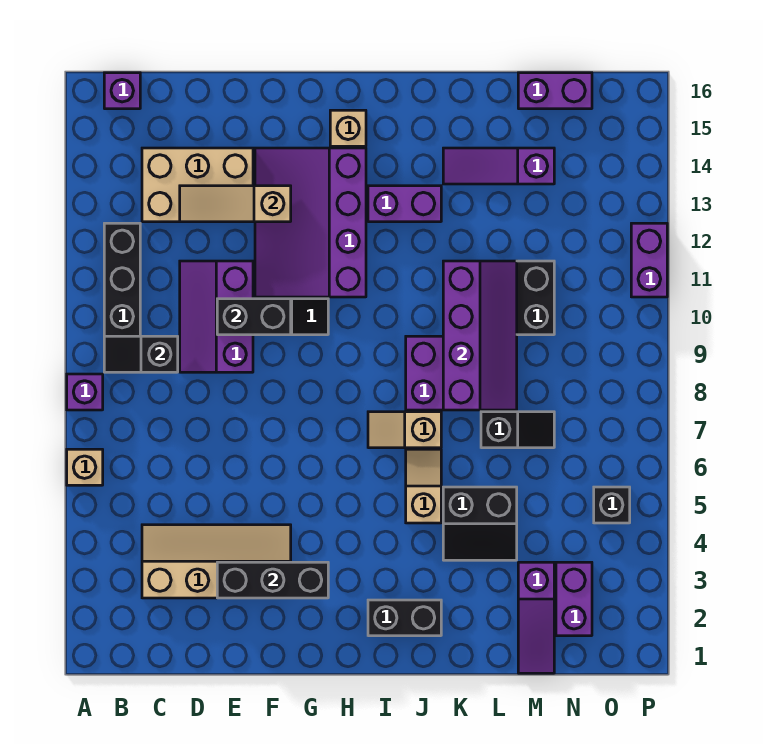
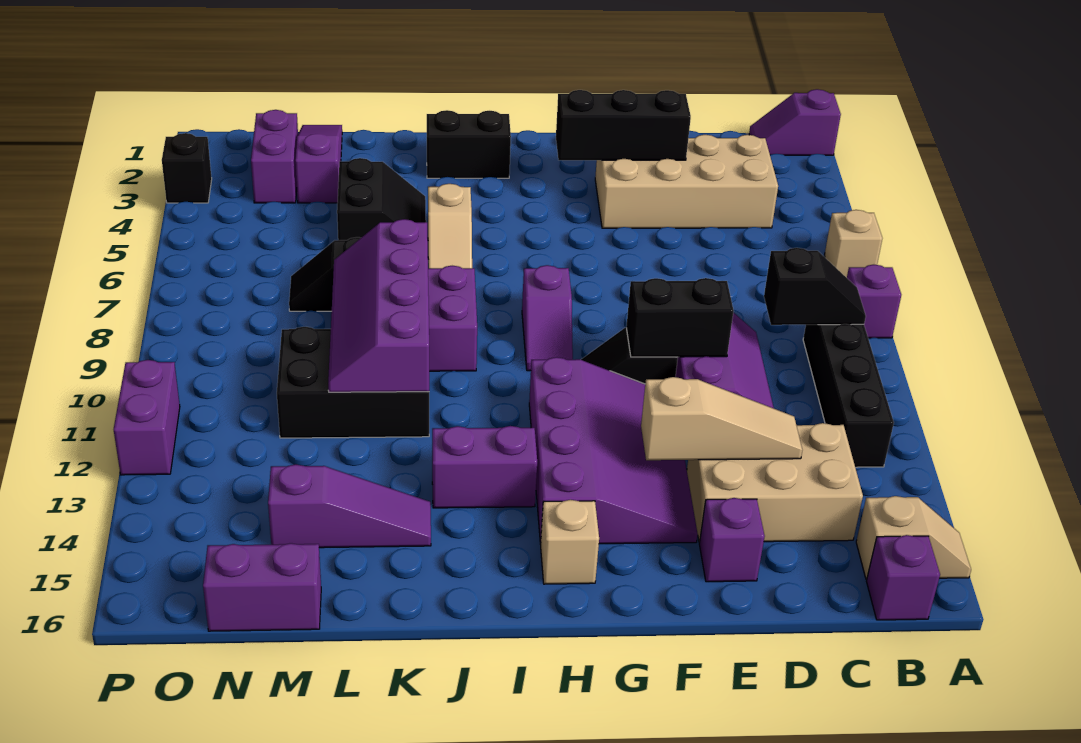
none -> purple slope A1:B1 level 1 top A
tan slope C3:F4 level 1 top 3 -> tan brick C3:F4 level 1
none -> purple brick E15 level 1
none -> purple slope H8:H9 level 1 top 8
tan slope I7:J7 level 1 top J -> tan slope A15:B15 level 1 top B
black slope K4:L5 level 1 top 5 -> black slope K4:L5 level 1 top L
black brick O5 level 1 -> black brick P3 level 1

